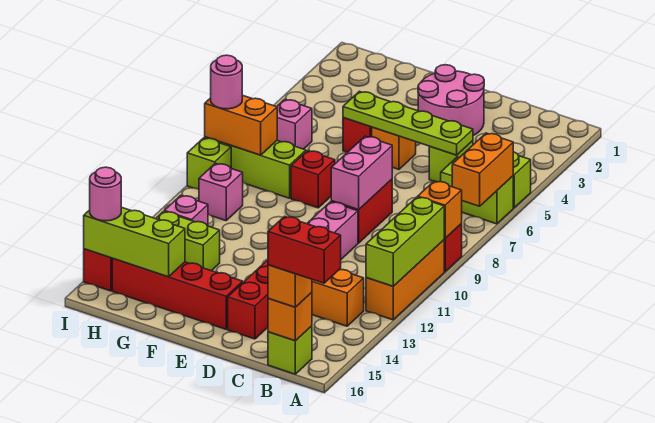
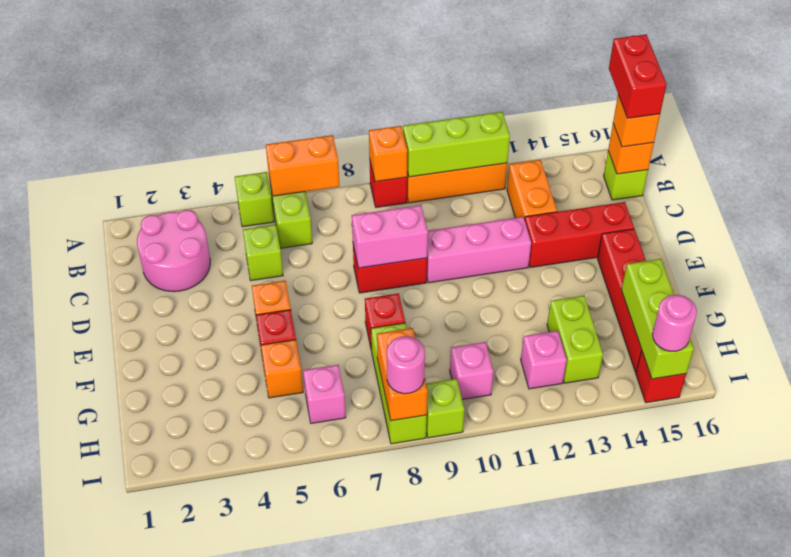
lime plate C5:F5 level 2 -> none
pink round brick D2:E3 level 1 -> pink round brick B2:C3 level 1
none -> orange brick G5 level 1

